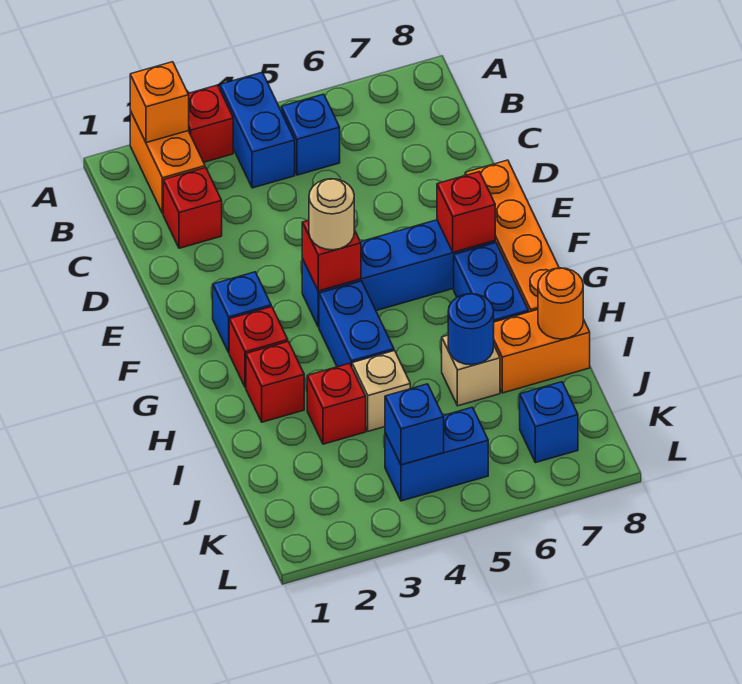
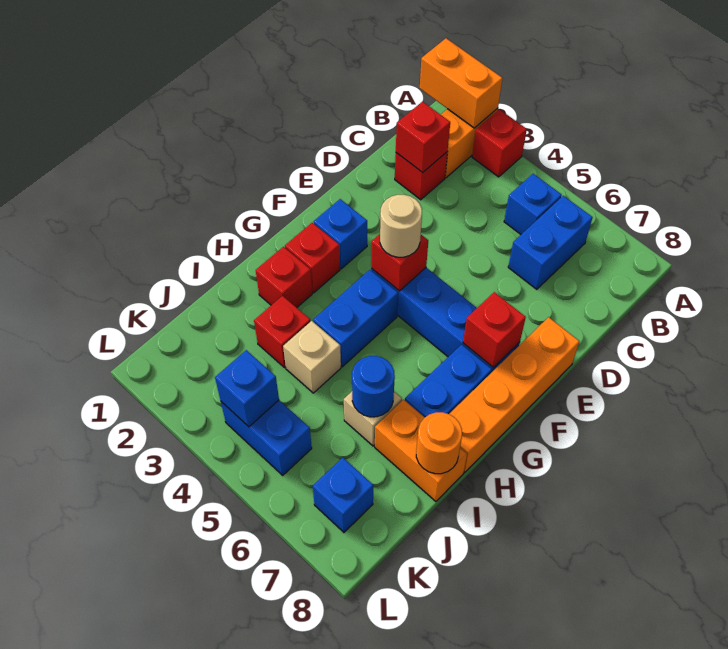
orange brick A2 level 2 -> orange brick A1:A2 level 2
blue brick A4:B4 level 1 -> blue brick B6:C6 level 1
none -> red brick C2 level 2

